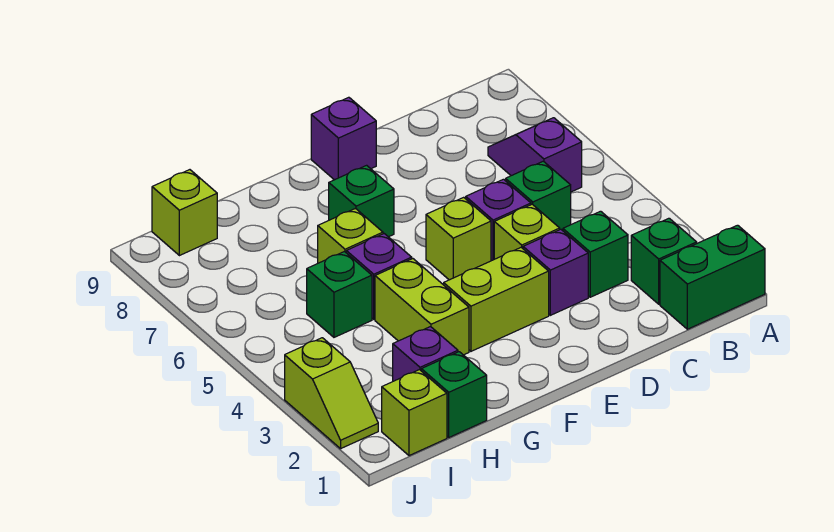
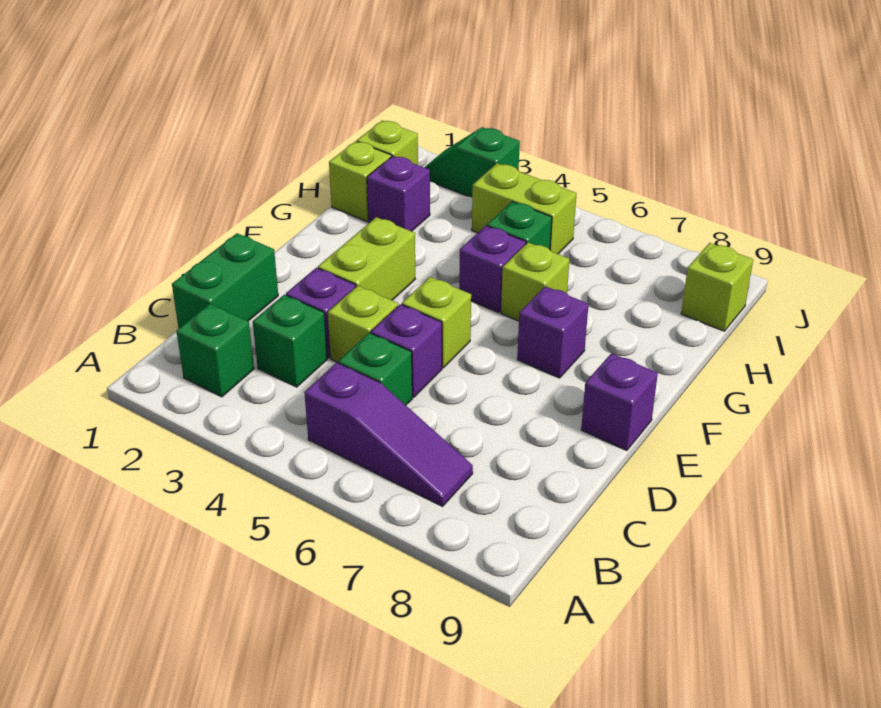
green brick A1:B1 level 1 -> green brick C1:D1 level 1
purple slope B6:B7 level 1 top 6 -> purple slope B5:B7 level 1 top 5
green brick F7 level 1 -> purple brick F7 level 1
lime brick G3:G4 level 1 -> lime brick I4:I5 level 1
green brick H1 level 1 -> lime brick H1 level 1
lime slope J2:J3 level 1 top 3 -> green slope J2:J3 level 1 top 3

